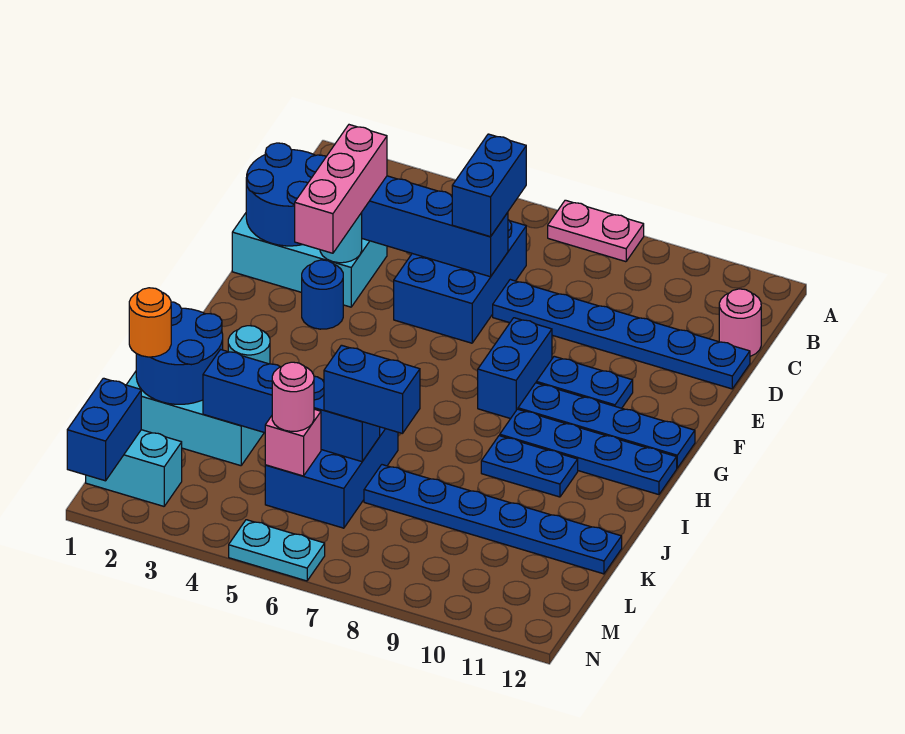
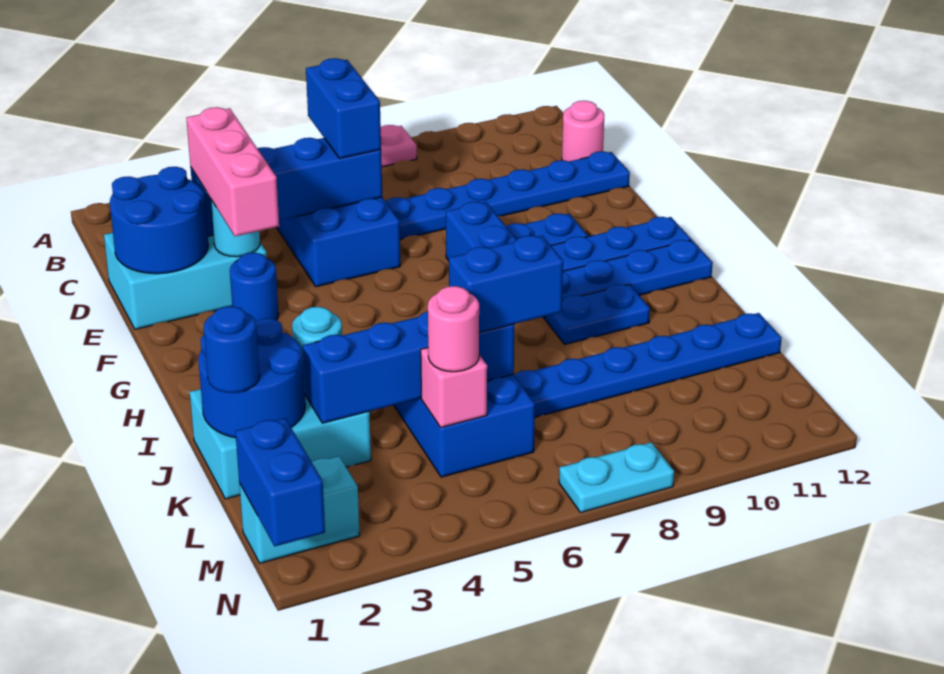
orange round brick K1 level 3 -> blue round brick K1 level 3
cyan plate N5:N6 level 1 -> cyan plate N7:N8 level 1

